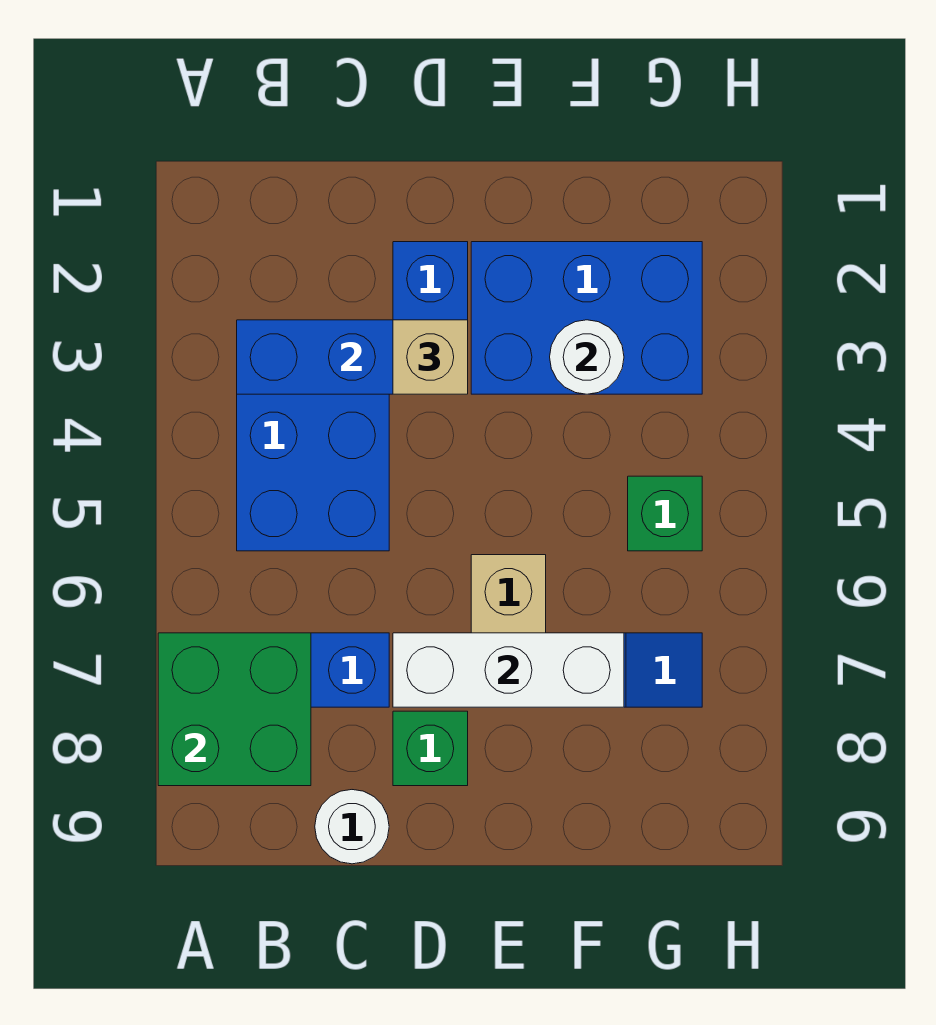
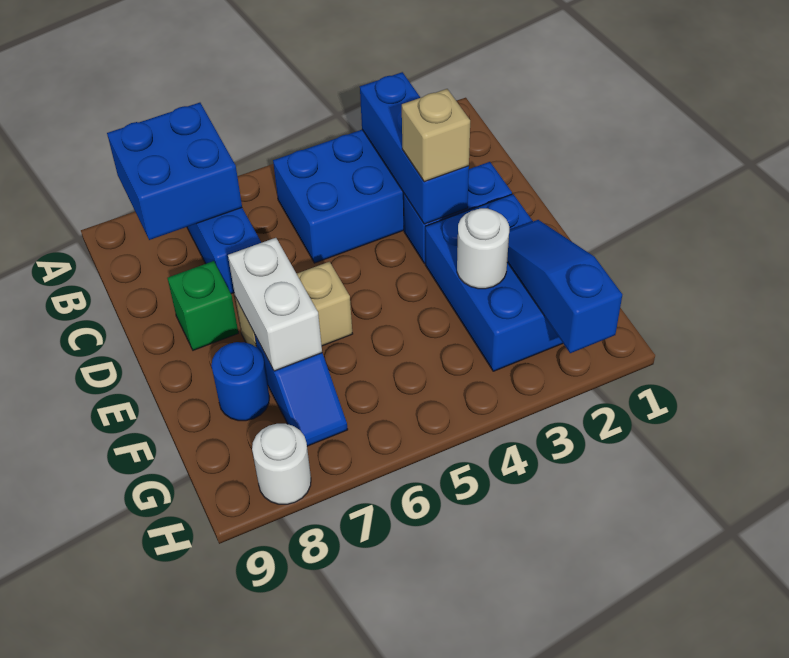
green brick A7:B8 level 2 -> blue brick A7:B8 level 2
white round brick C9 level 1 -> white round brick H8 level 1
white brick D7:F7 level 2 -> white brick E7:F7 level 2
none -> blue slope F2:H2 level 2 top H
none -> blue round brick F8 level 1
green brick G5 level 1 -> none

